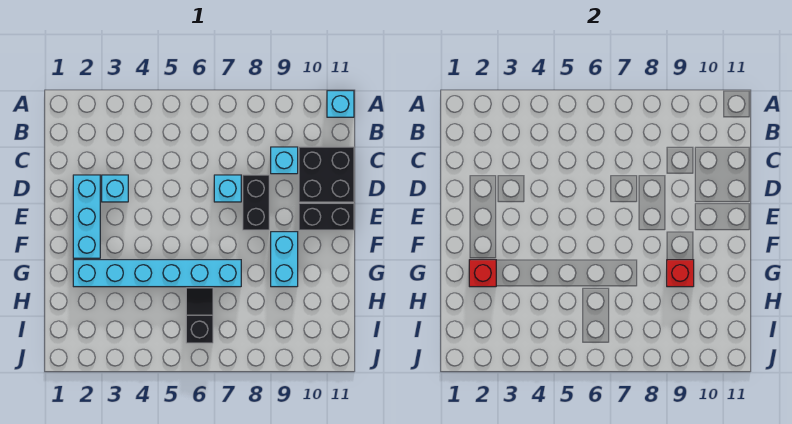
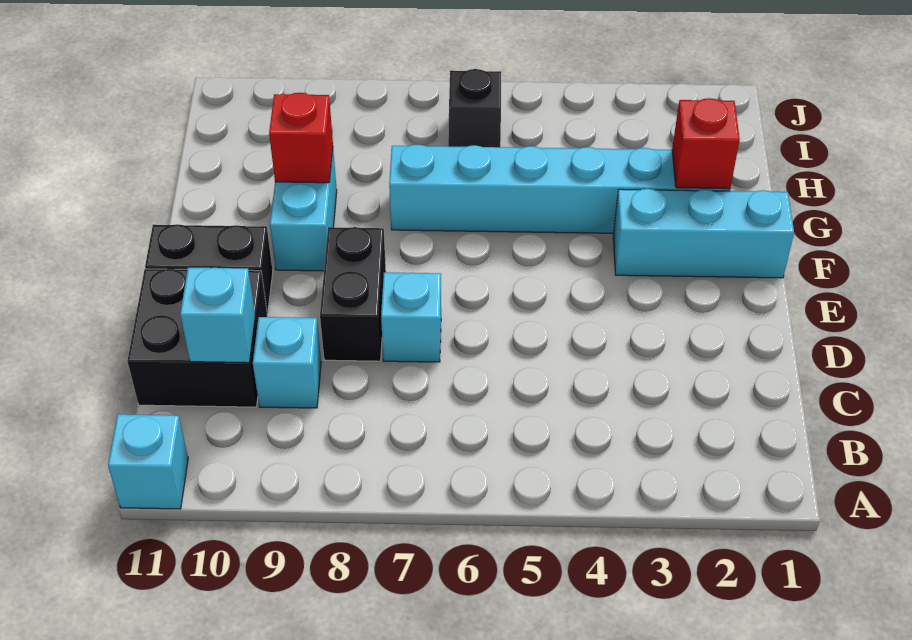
cyan brick D2:F2 level 1 -> cyan brick F1:F3 level 1
cyan brick D3 level 1 -> cyan brick C10 level 2

